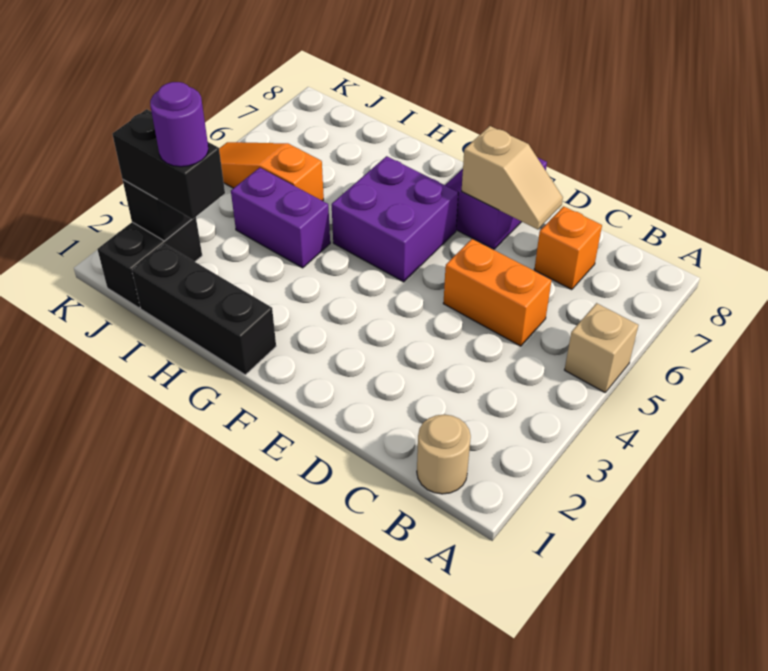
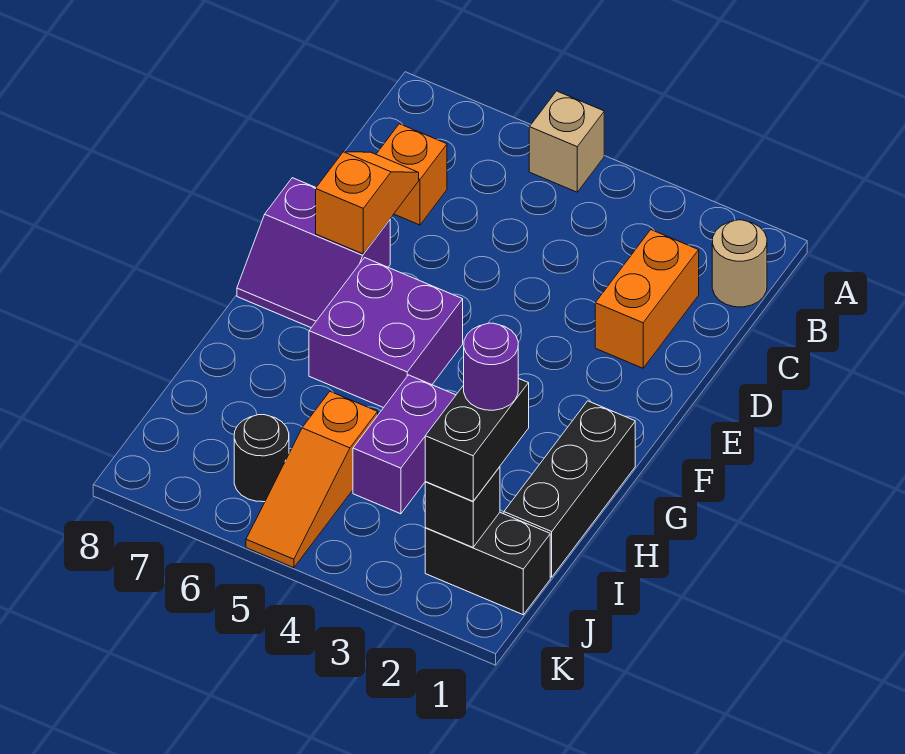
orange brick C5:D5 level 1 -> orange brick C2:D2 level 1
tan slope D7:E7 level 2 top E -> orange slope D7:E7 level 2 top E
none -> black round brick J6 level 1

